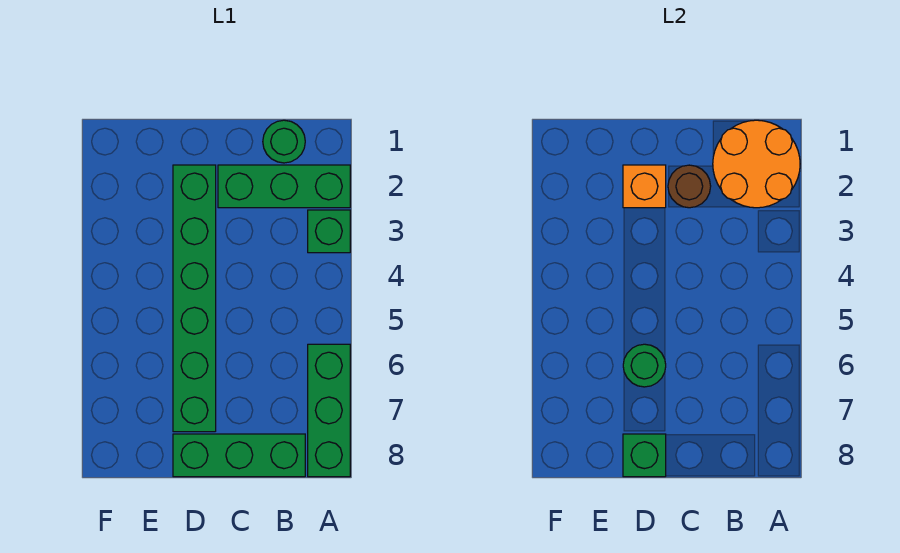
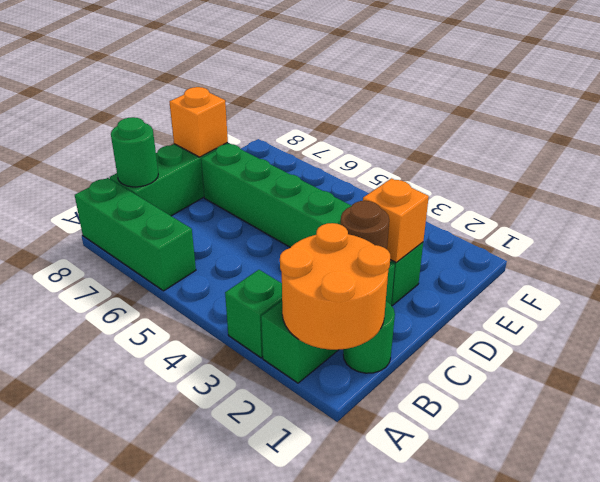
green round brick D6 level 2 -> green round brick B8 level 2
green brick D8 level 2 -> orange brick D8 level 2

